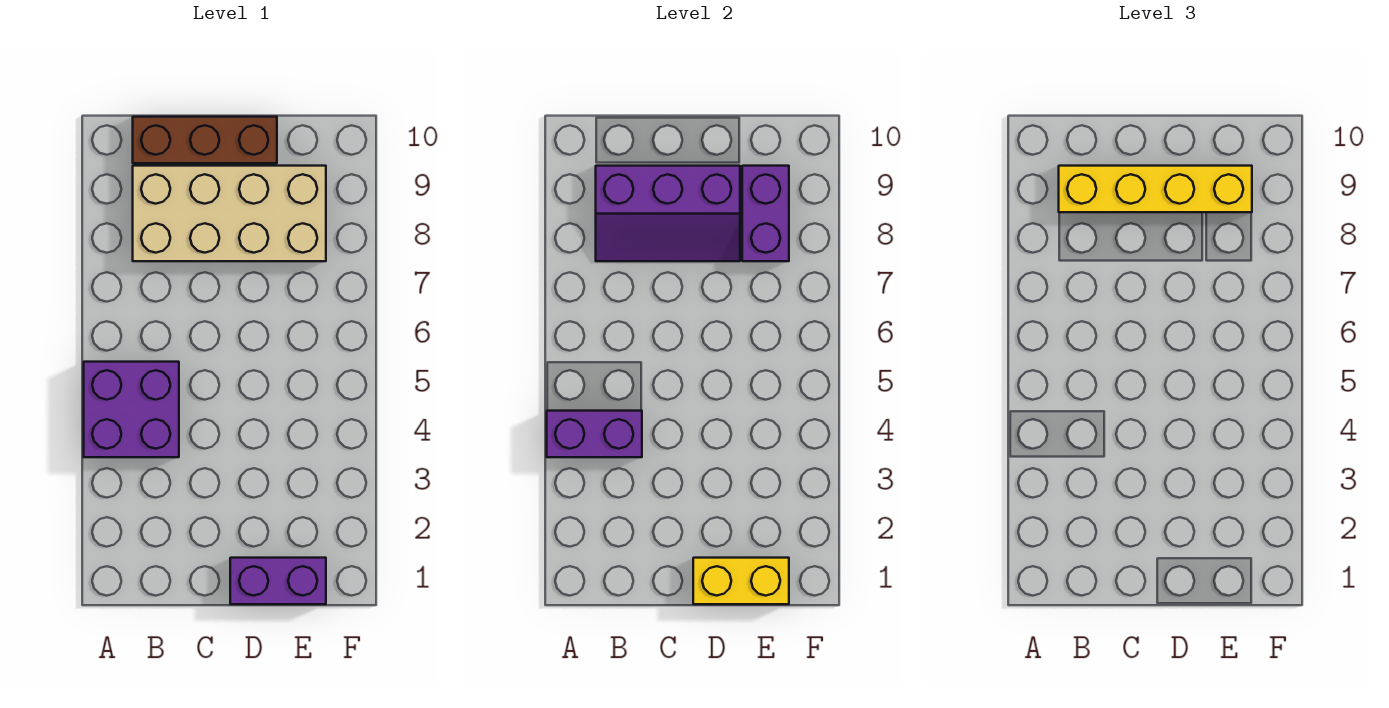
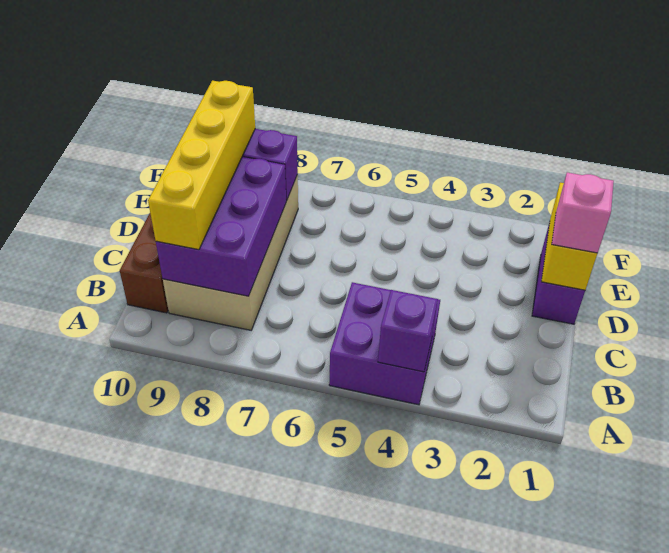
purple brick A4:B4 level 2 -> purple brick A4 level 2
purple slope B8:D9 level 2 top 9 -> purple brick B8:D9 level 2
none -> pink brick D1 level 3

